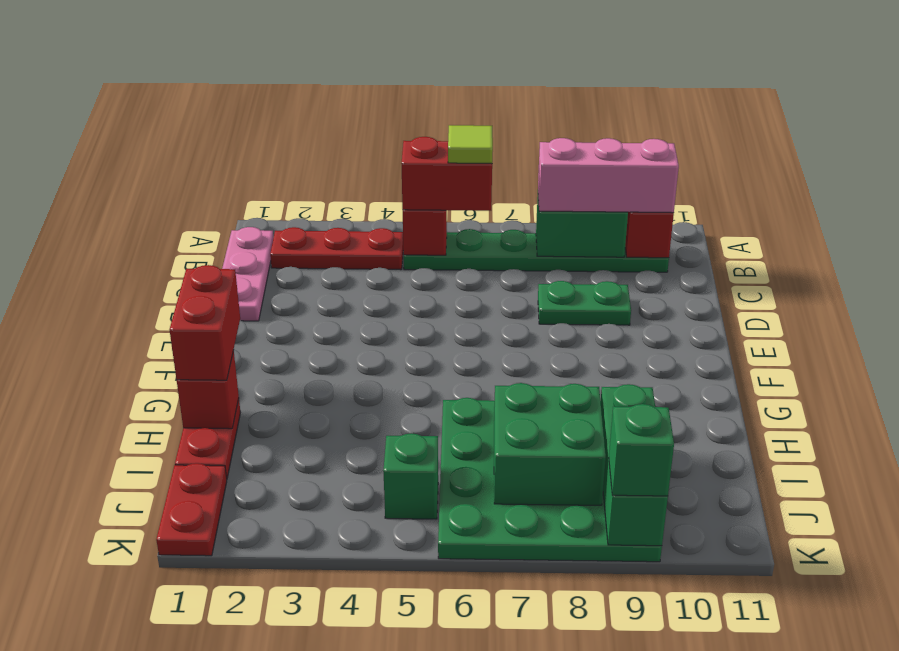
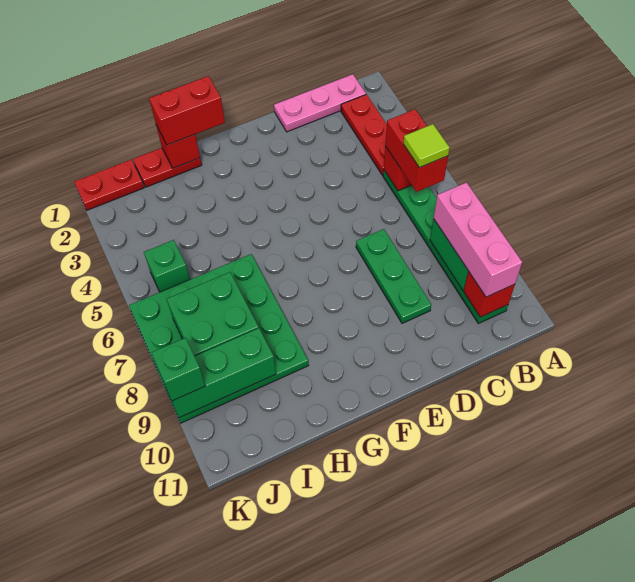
green plate D8:D9 level 1 -> green plate D7:D9 level 1

